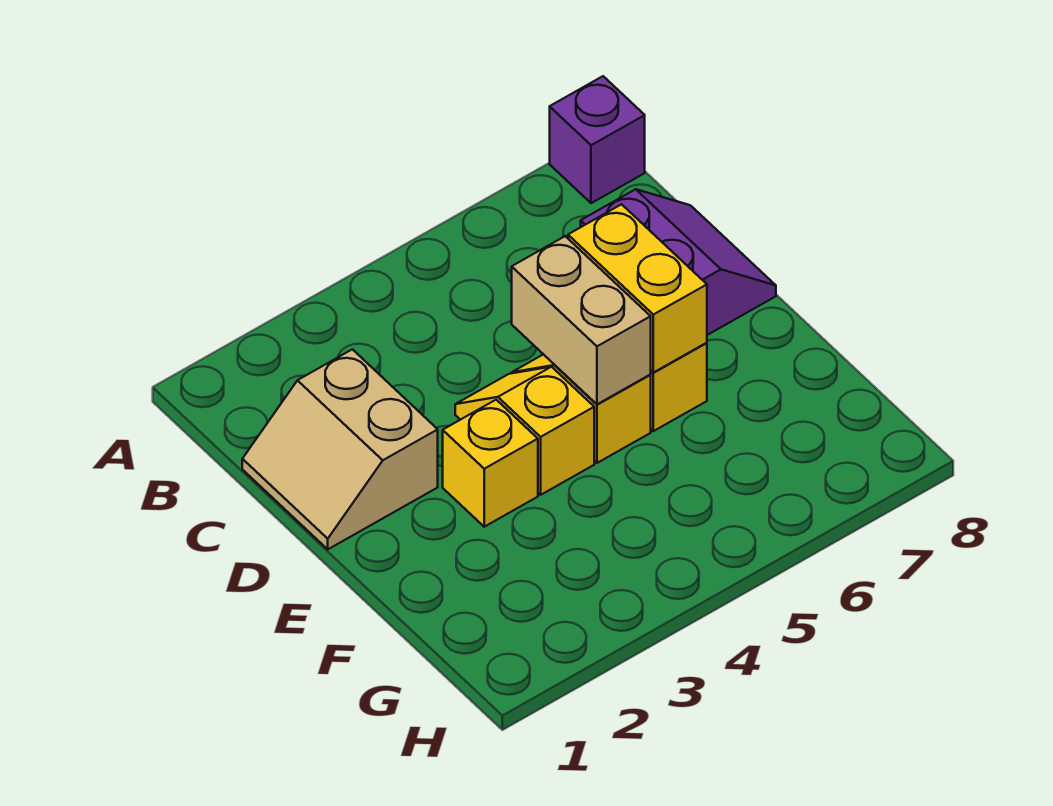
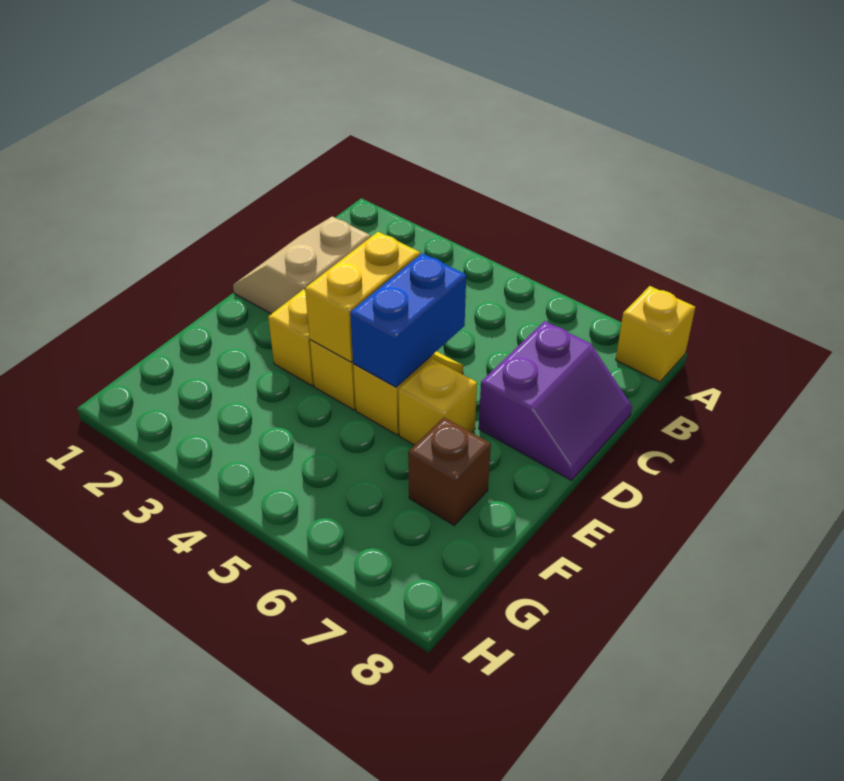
purple brick A8 level 1 -> yellow brick A8 level 1
tan brick D5:E5 level 2 -> blue brick D5:E5 level 2
yellow brick D6:E6 level 2 -> yellow brick D4:E4 level 2
none -> brown brick F7 level 1

